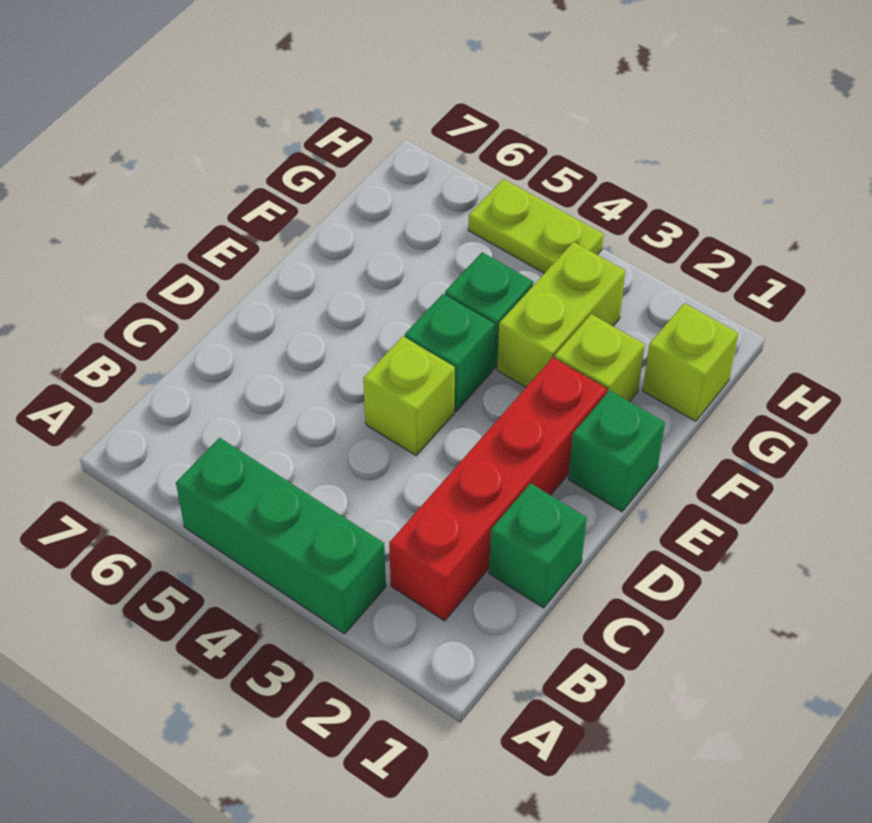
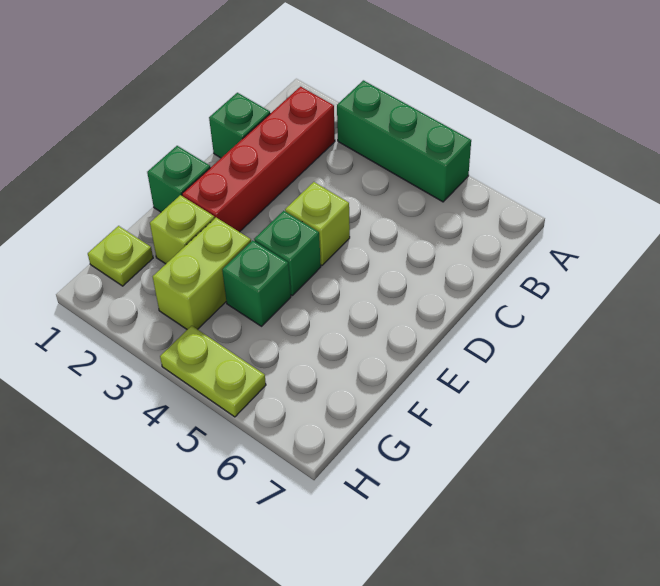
lime brick G1 level 1 -> lime plate G1 level 1

